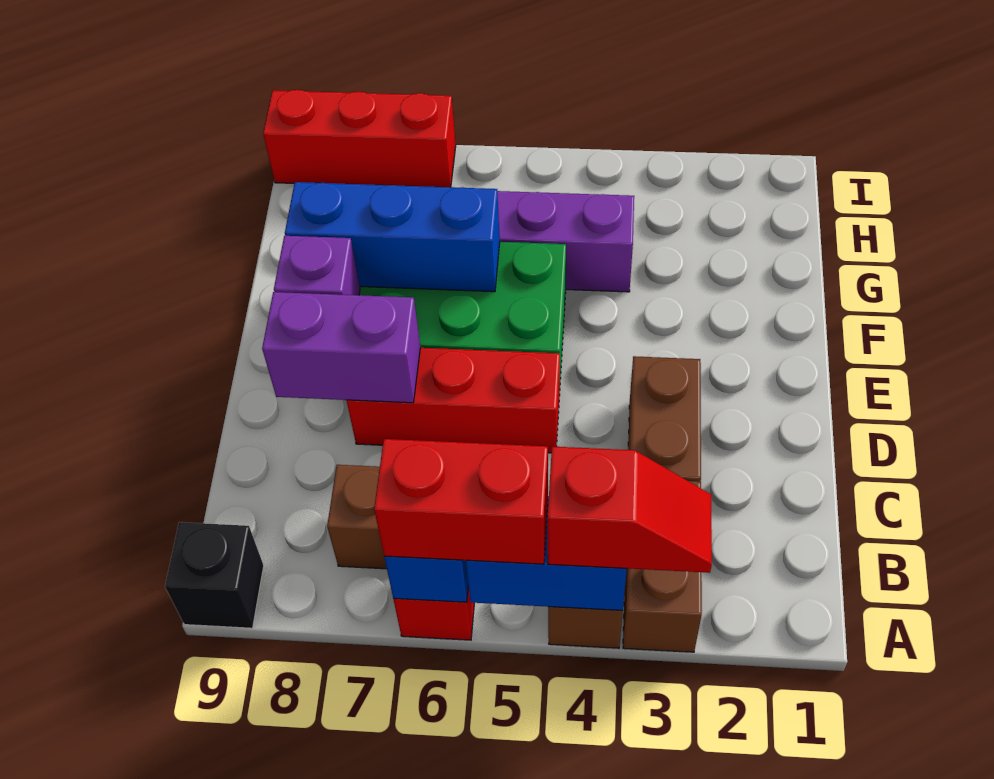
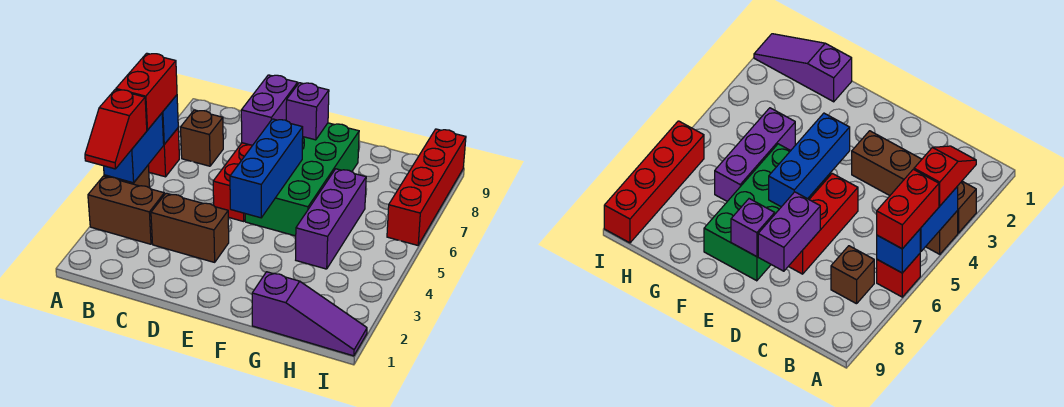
black brick A9 level 1 -> none
blue brick F6:F8 level 2 -> blue brick E4:E6 level 2
none -> purple slope G1:I1 level 1 top G
red brick I7:I9 level 1 -> red brick I6:I9 level 1

